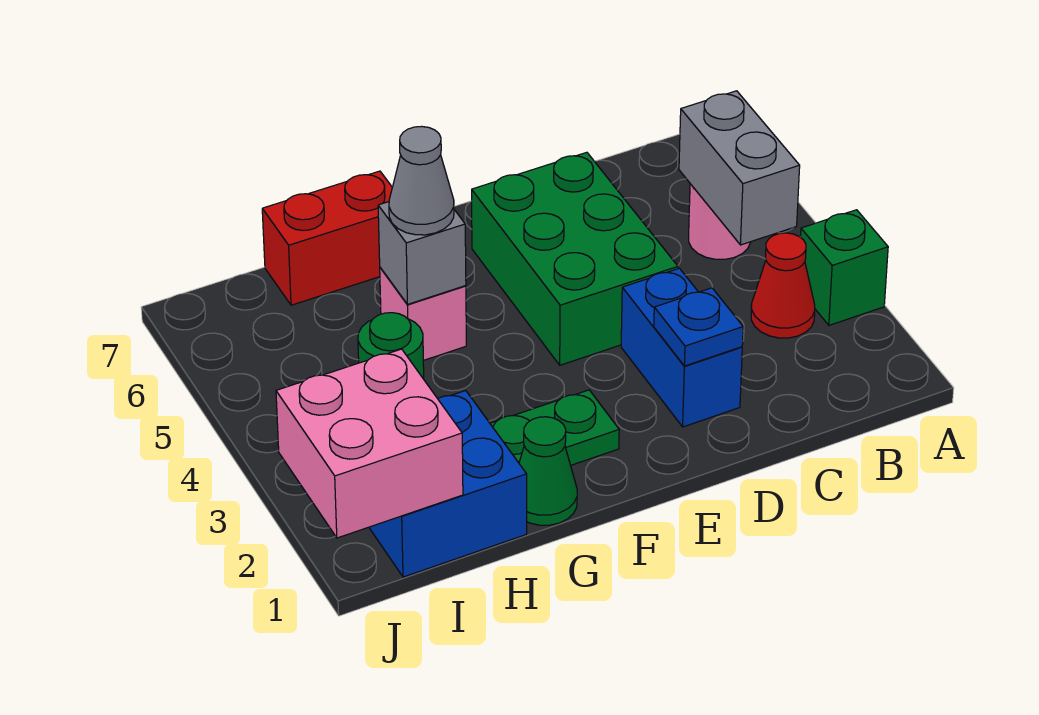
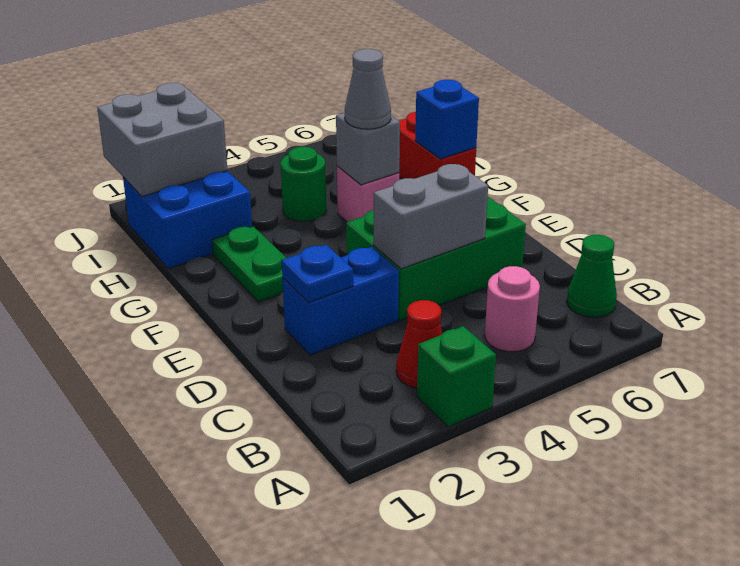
grey brick B4:B5 level 2 -> grey brick D4:D5 level 2
green cone G1 level 1 -> green cone B7 level 1
none -> blue brick G7 level 2
pink brick I1:J2 level 2 -> grey brick I1:J2 level 2

